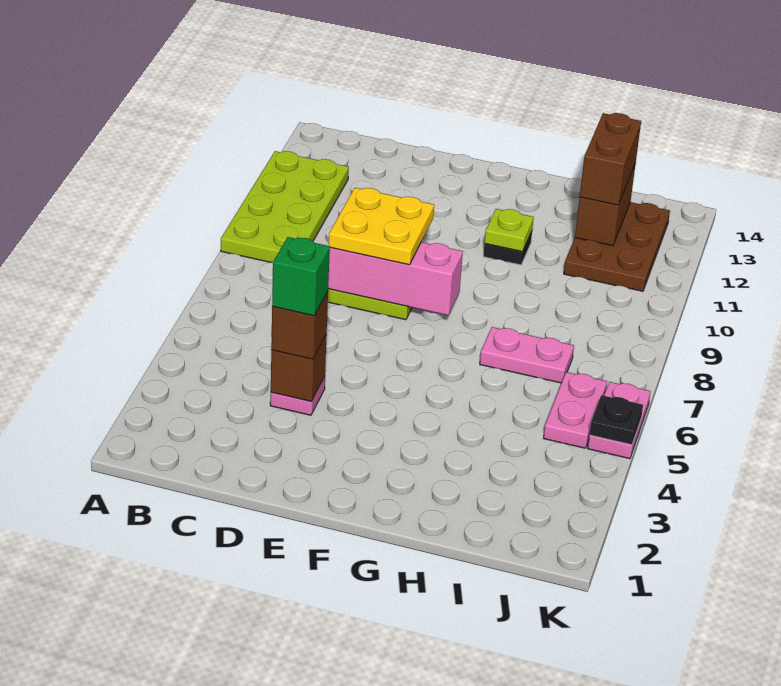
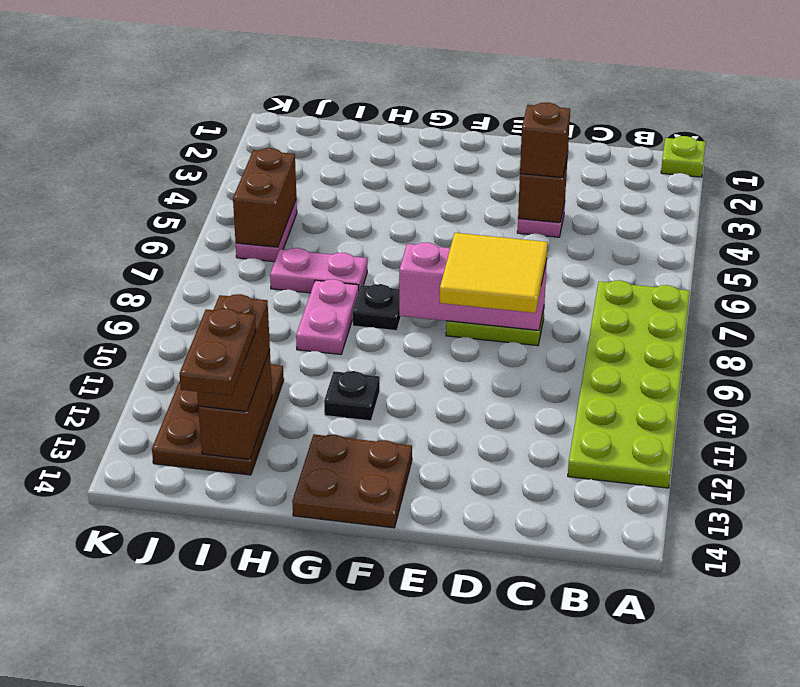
lime plate A9:B12 level 1 -> lime plate A7:B12 level 1
green brick D4 level 4 -> none
yellow plate D8:E9 level 3 -> yellow tile D8:E9 level 3
none -> brown plate F13:G14 level 1
lime plate G11 level 2 -> lime plate A1 level 1
none -> brown plate I13:I14 level 4
none -> brown brick J5:J6 level 2
pink plate K5:K6 level 1 -> pink plate H8:H9 level 1
black plate K5 level 2 -> black plate G8 level 1

